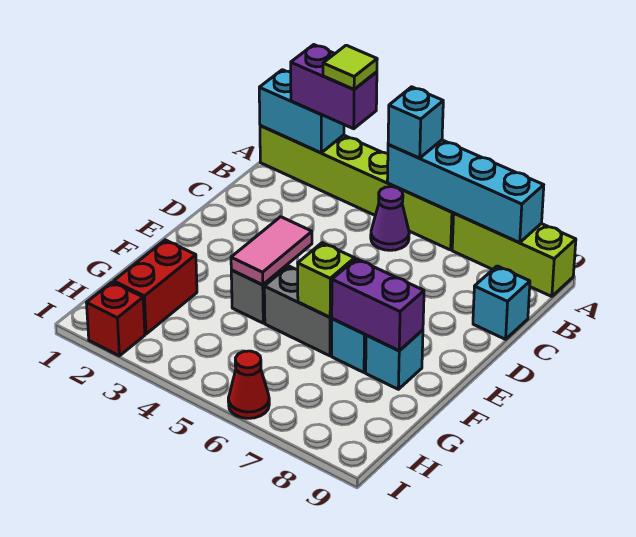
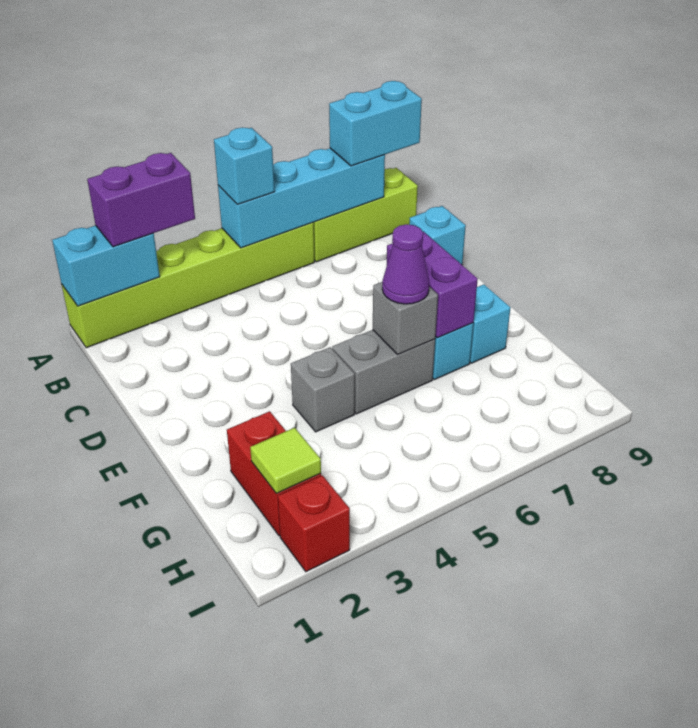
lime tile A3 level 4 -> lime tile H2 level 2
none -> cyan brick A8:A9 level 3
purple cone B5 level 1 -> purple cone F6 level 3
pink tile E4:F4 level 2 -> none
lime brick F6 level 2 -> grey brick F6 level 2
purple brick F7:F8 level 2 -> purple brick E7:F7 level 2
red cone I6 level 1 -> none

